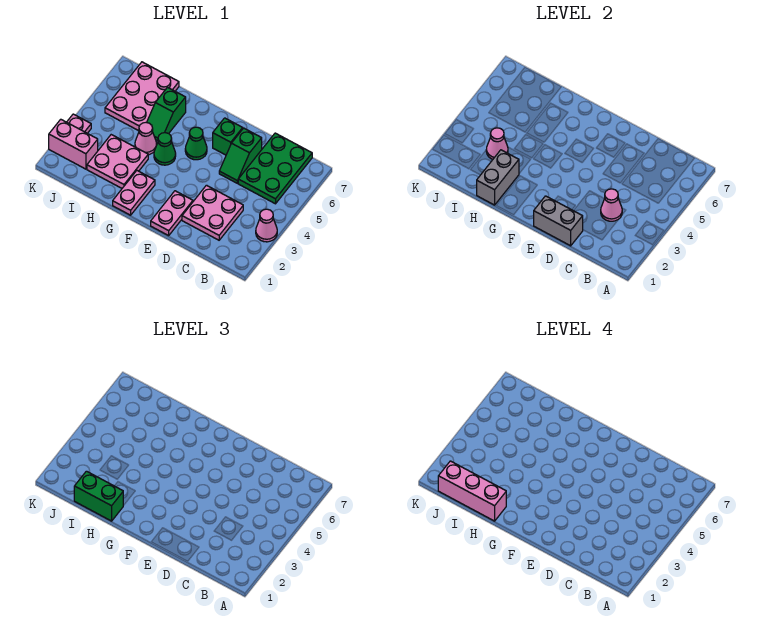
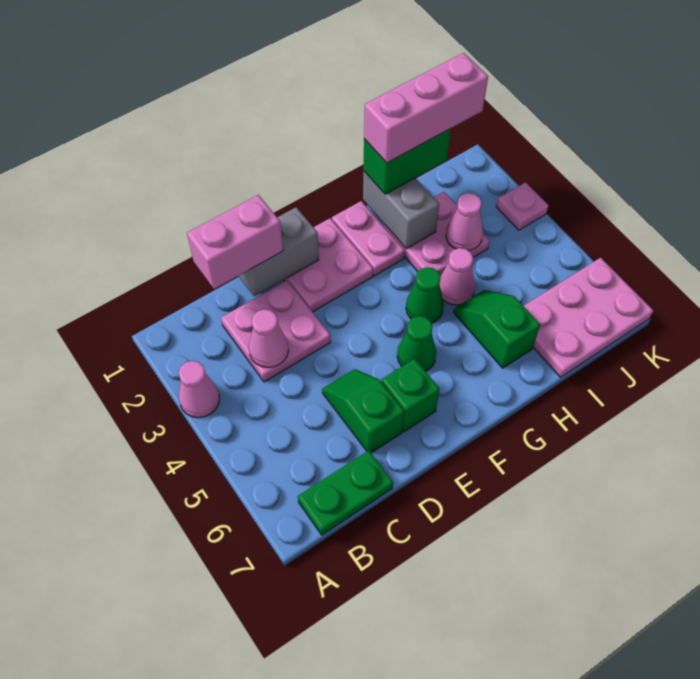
green plate B5:C7 level 1 -> green plate B7:C7 level 1
pink plate E1:E2 level 1 -> pink plate E1:F2 level 1
pink plate I5:J7 level 1 -> pink plate I6:K7 level 1
pink brick J2:K2 level 1 -> pink brick C1:D1 level 3

